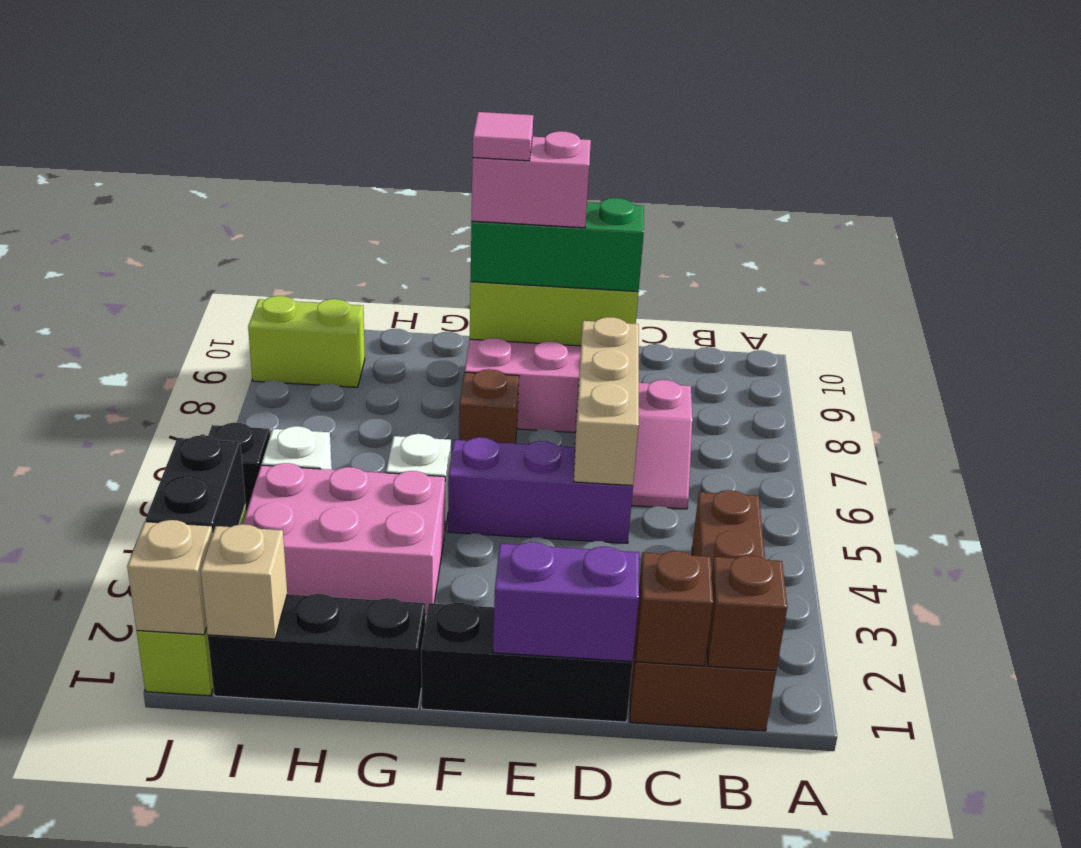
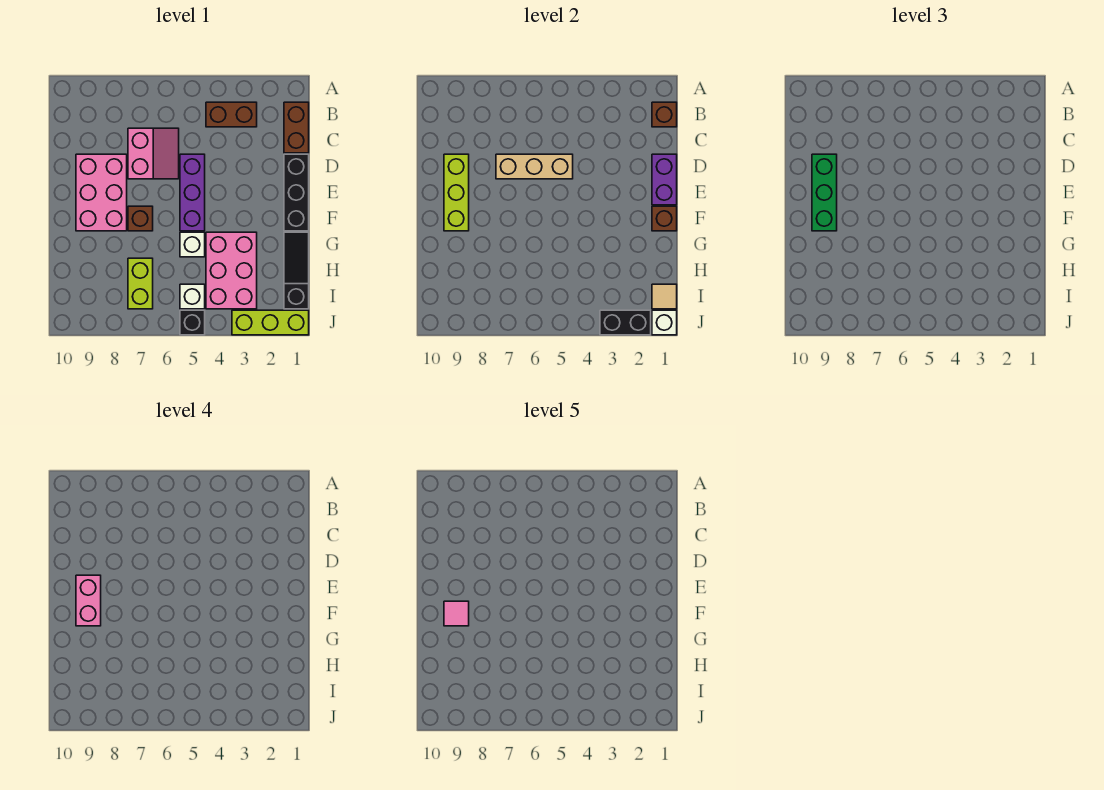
brown brick C1 level 2 -> brown brick F1 level 2
black brick G1:I1 level 1 -> black slope G1:I1 level 1 top I
tan brick I1 level 2 -> tan tile I1 level 2
lime brick I9:J9 level 1 -> lime brick H7:I7 level 1
tan brick J1 level 2 -> white brick J1 level 2

